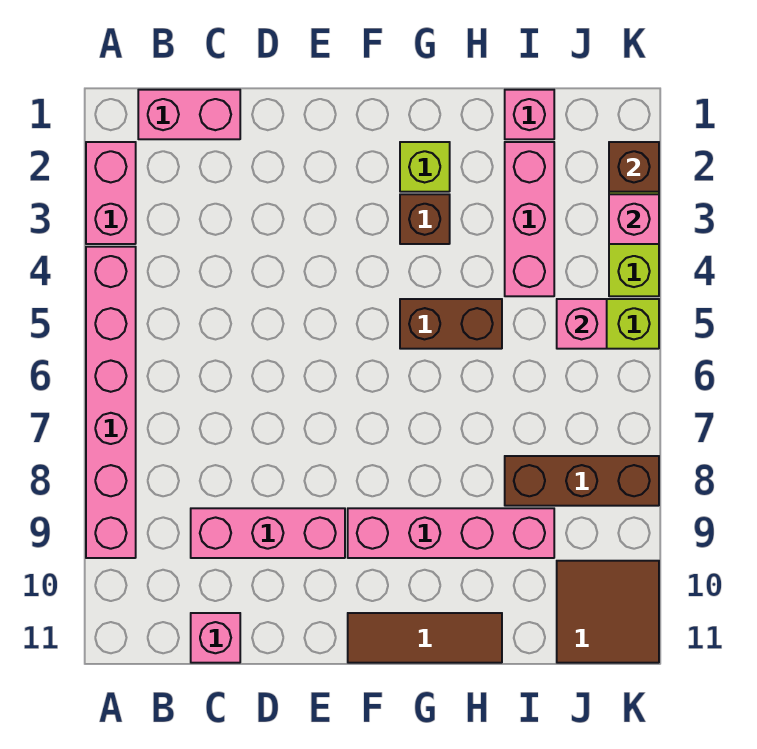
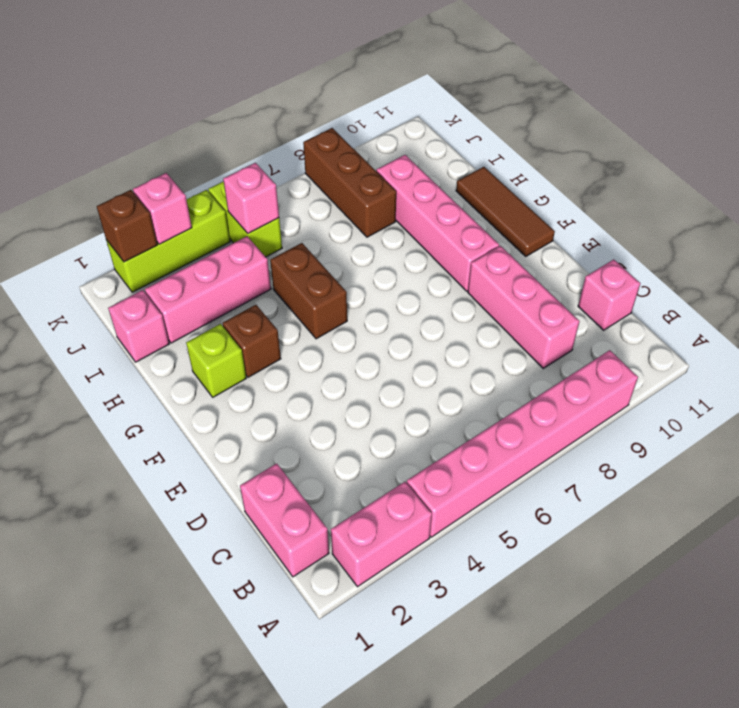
brown tile J10:K11 level 1 -> none

